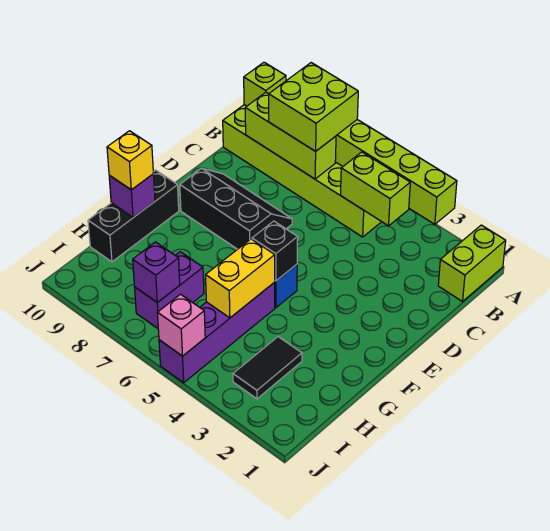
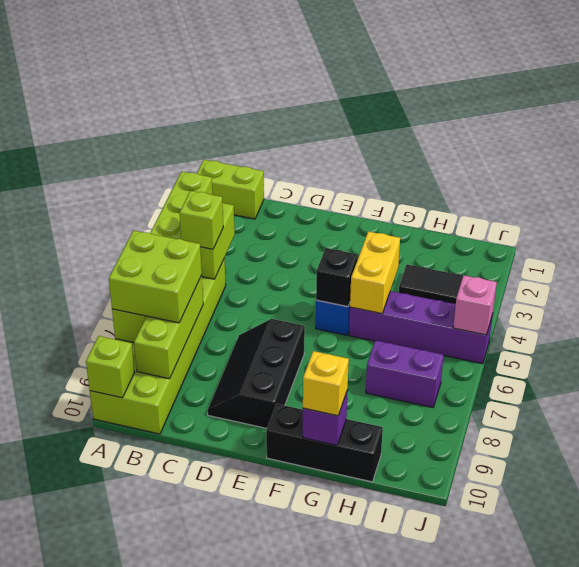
none -> lime brick B5 level 3
yellow brick G5:H5 level 2 -> yellow brick G4:G5 level 2
purple brick I7 level 2 -> none

